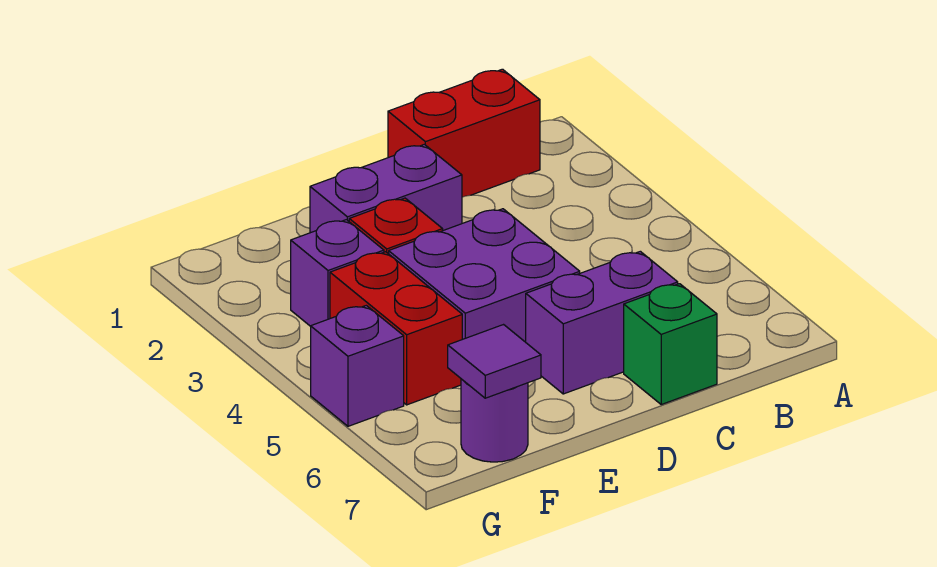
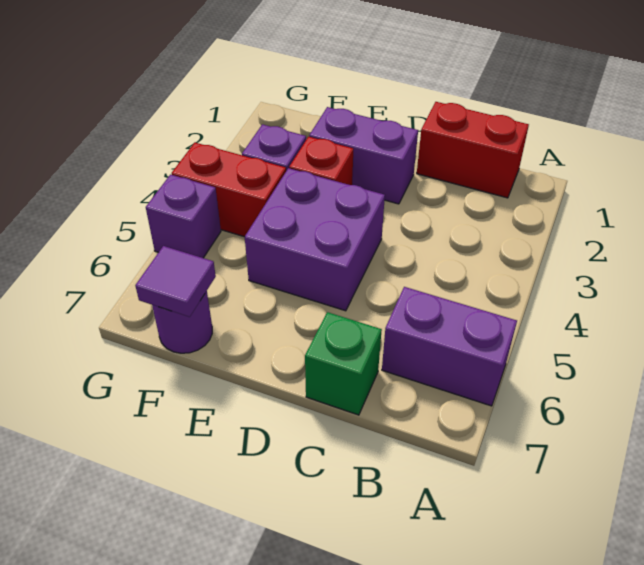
purple brick C6:D6 level 1 -> purple brick A6:B6 level 1
red brick F4:F5 level 1 -> red brick F4:G4 level 1

